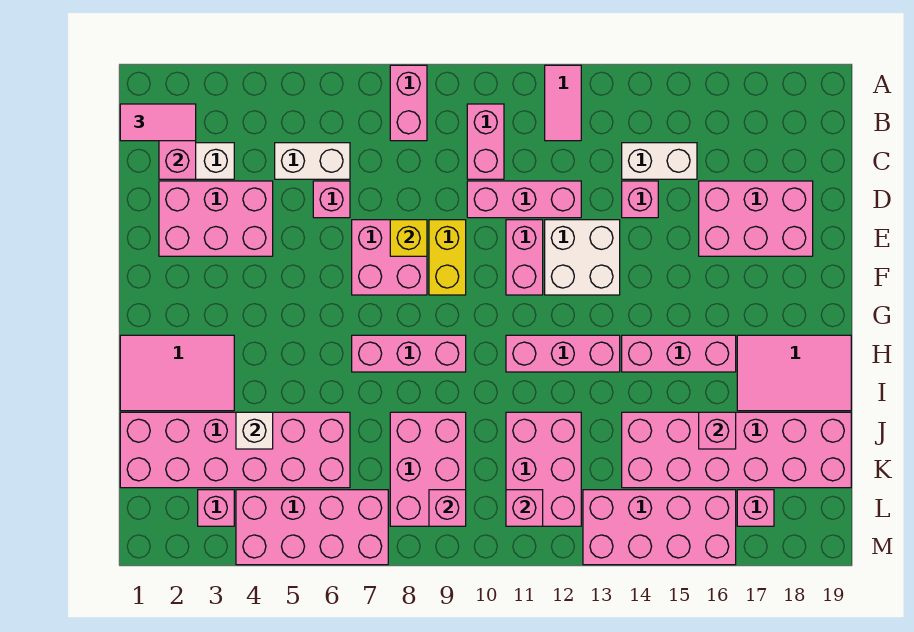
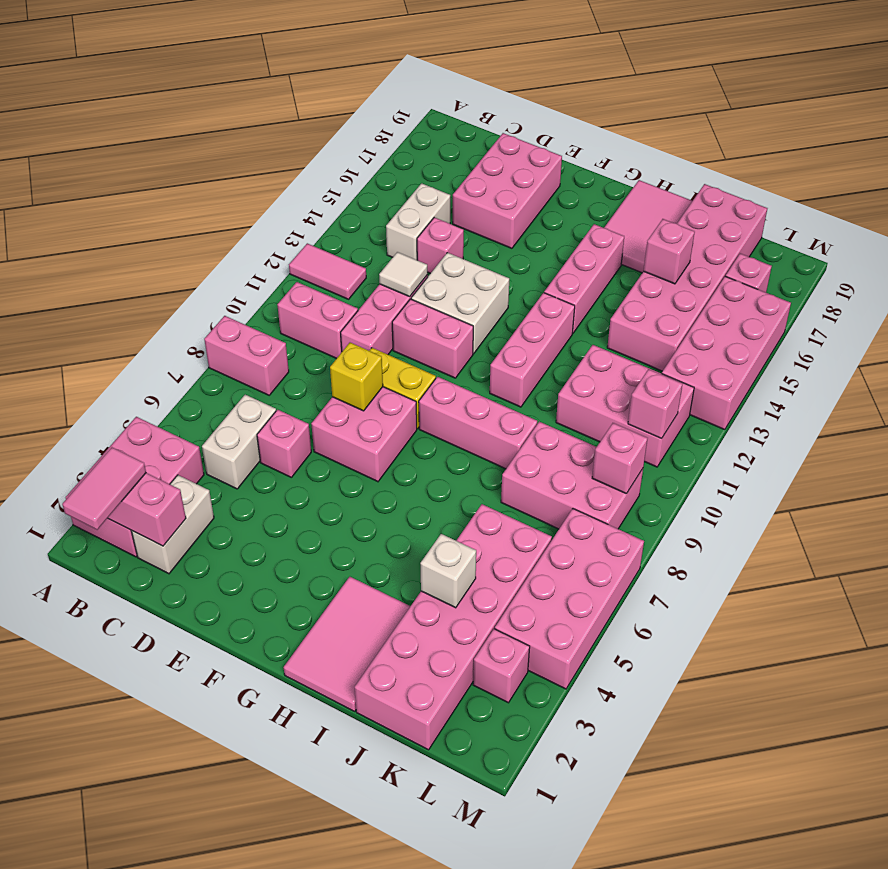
pink brick D2:E4 level 1 -> pink brick A2:B4 level 1
none -> white tile D12 level 2
pink brick H7:H9 level 1 -> pink brick G9:I9 level 1

